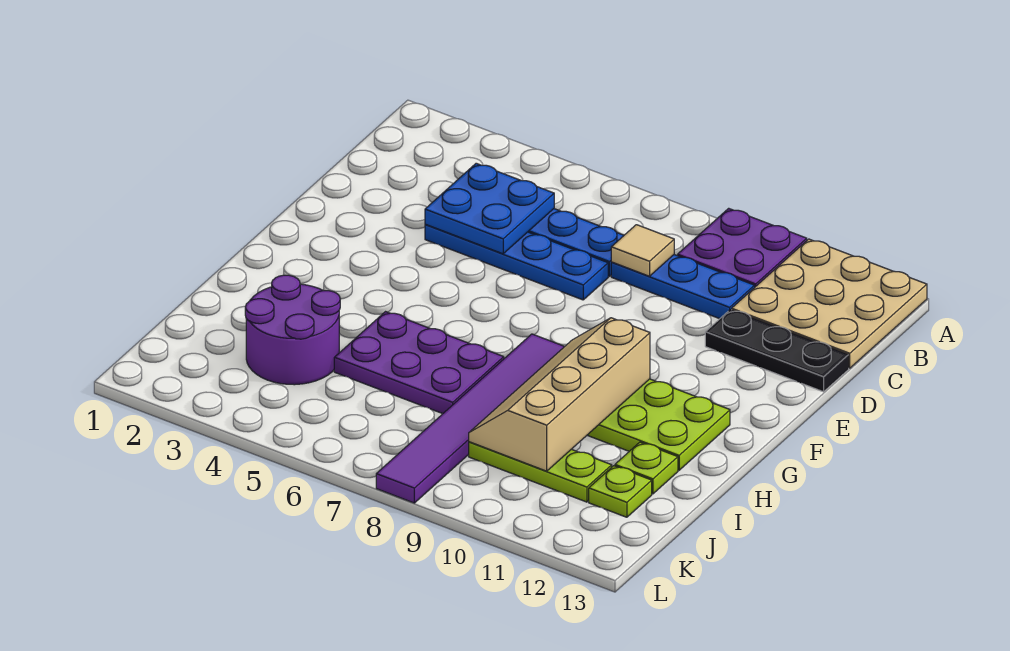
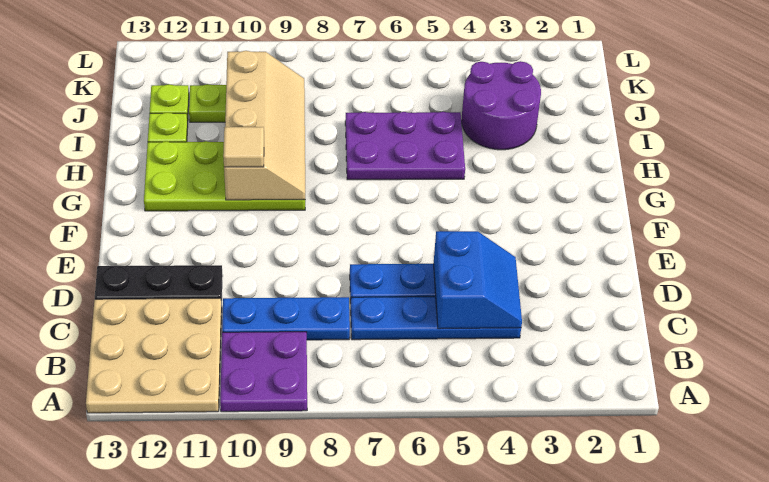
blue plate C4:D5 level 2 -> blue slope C4:D5 level 2 top 5
tan tile C8 level 2 -> tan tile G10 level 3
purple tile G8:L8 level 1 -> none

